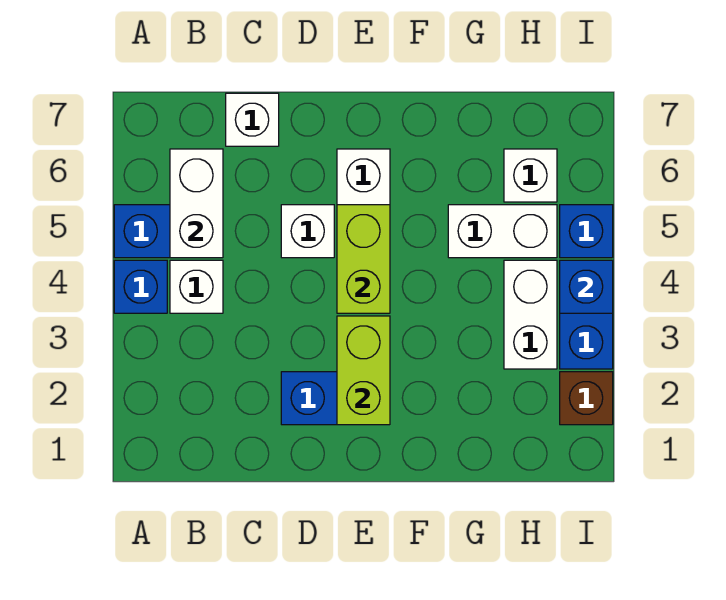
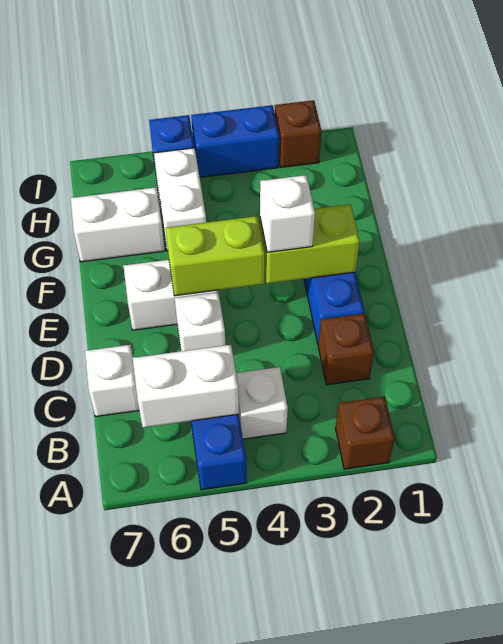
none -> brown brick A2 level 1
blue brick A4 level 1 -> none
none -> brown brick C2 level 1
white brick H3:H4 level 1 -> white brick G6:G7 level 1
white brick H6 level 1 -> white brick E3 level 3
blue brick I4 level 2 -> none

